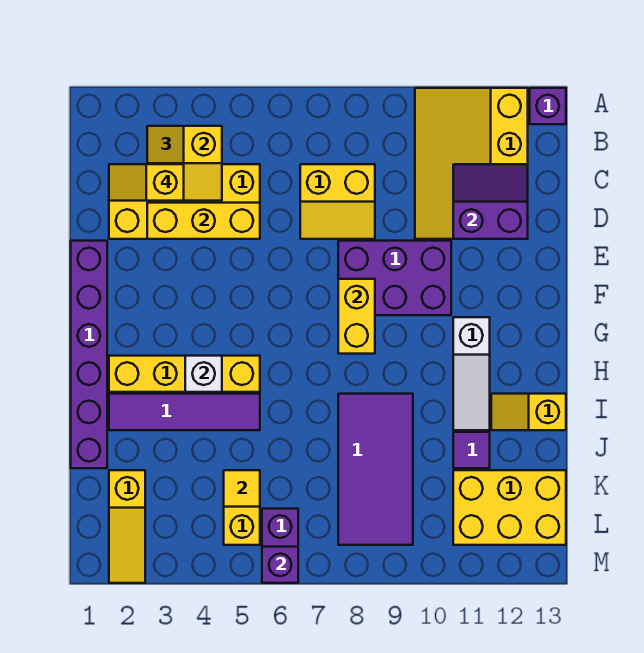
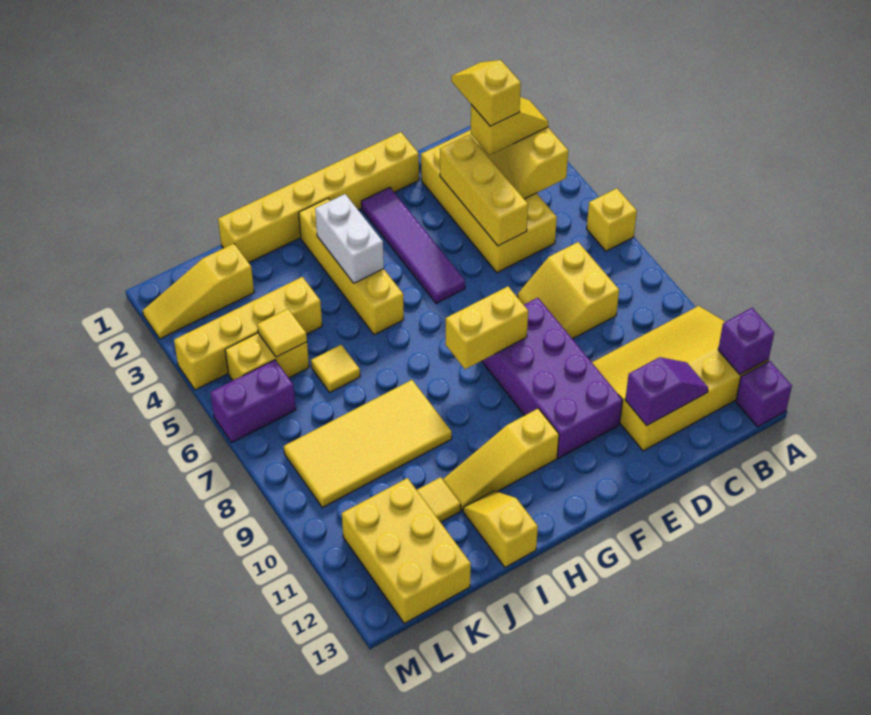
none -> yellow brick A6 level 1
purple slope C11:D12 level 2 top D -> purple slope C12:D12 level 2 top D
purple brick E1:J1 level 1 -> yellow brick E1:J1 level 1
purple brick E8:F10 level 1 -> purple brick E8:F11 level 1
white slope G11:I11 level 1 top G -> yellow slope G11:I11 level 1 top G
white brick H4 level 2 -> white brick H3:H4 level 2
purple tile I2:I5 level 1 -> purple tile F2:F5 level 1
purple tile I8:L9 level 1 -> yellow tile I8:L9 level 1
none -> yellow brick J4:M4 level 1
none -> yellow tile J6 level 1
purple tile J11 level 1 -> yellow tile J11 level 1
purple brick M6 level 2 -> purple brick A12 level 2

